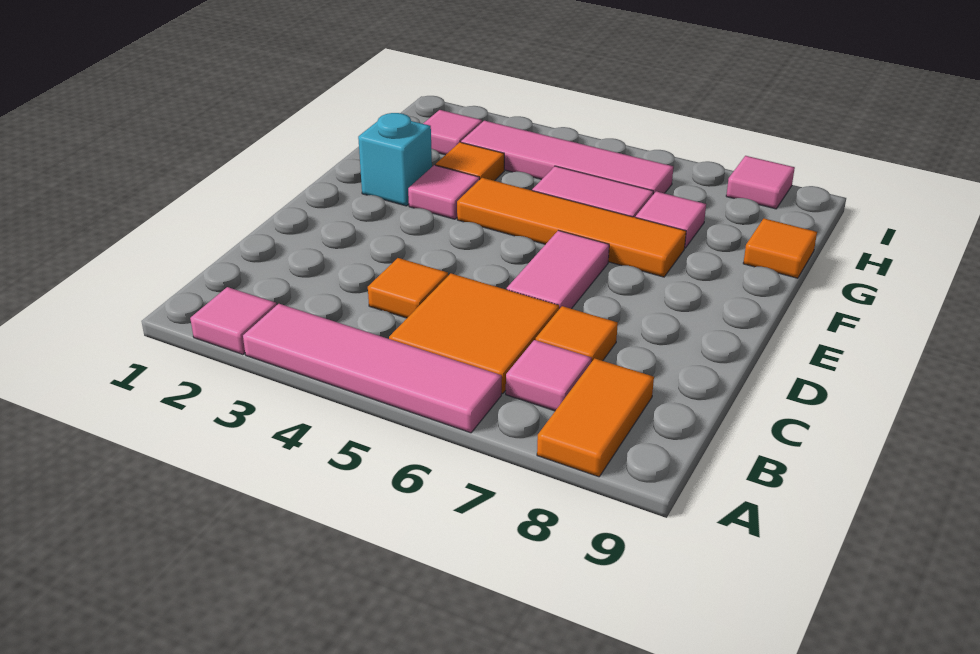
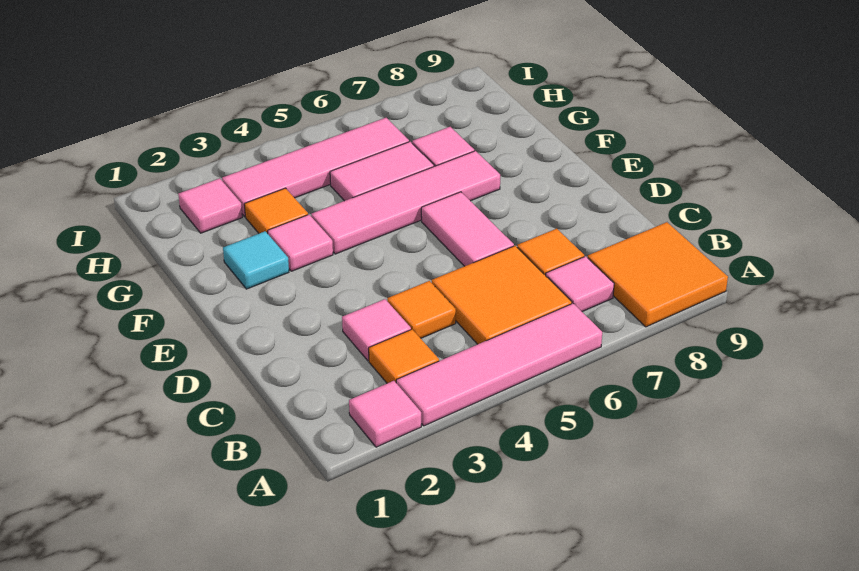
orange tile A8:B8 level 1 -> orange tile A8:B9 level 1
cyan brick F2 level 1 -> cyan tile F2 level 1
orange tile F4:F7 level 1 -> pink tile F4:F7 level 1
orange tile G9 level 1 -> orange tile B3 level 1
pink tile I8 level 1 -> pink tile C3 level 1

